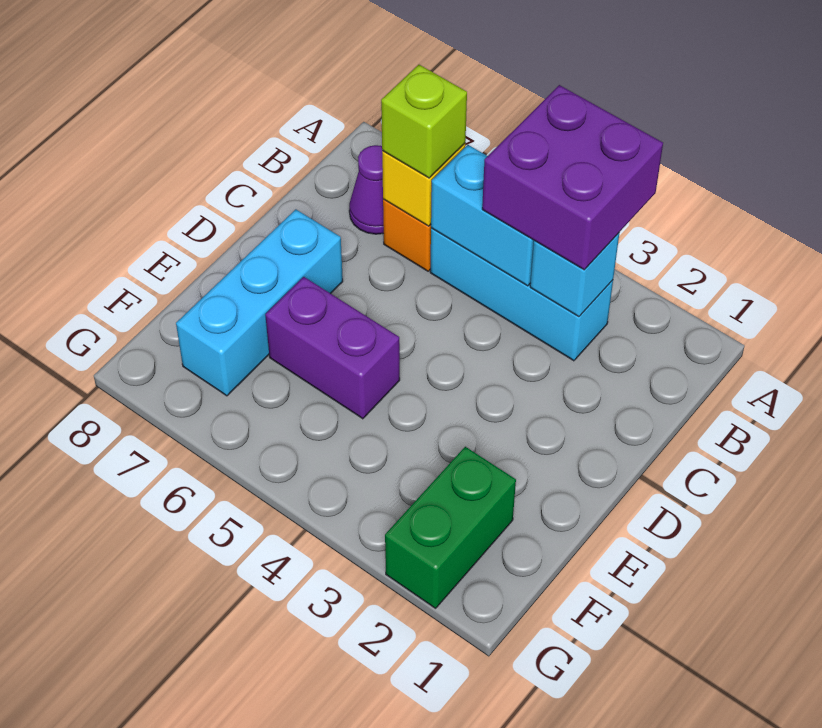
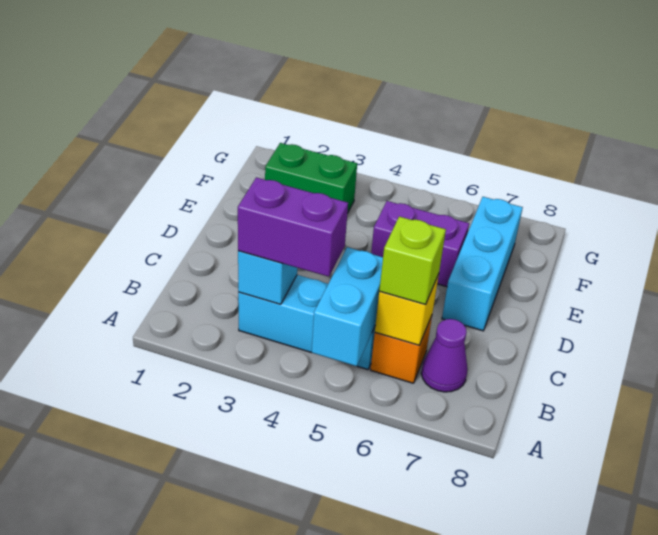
purple brick A3:B4 level 3 -> purple brick B3:B4 level 3
cyan brick B4:B5 level 2 -> cyan brick A5:B5 level 2
green brick F2:G2 level 1 -> green brick F2:F3 level 1

